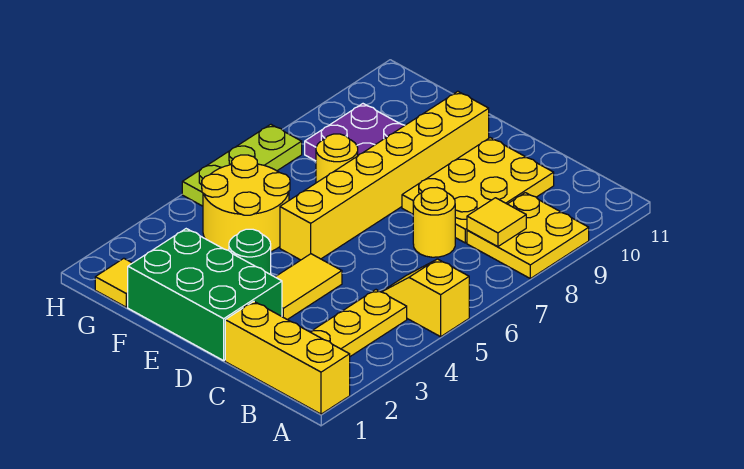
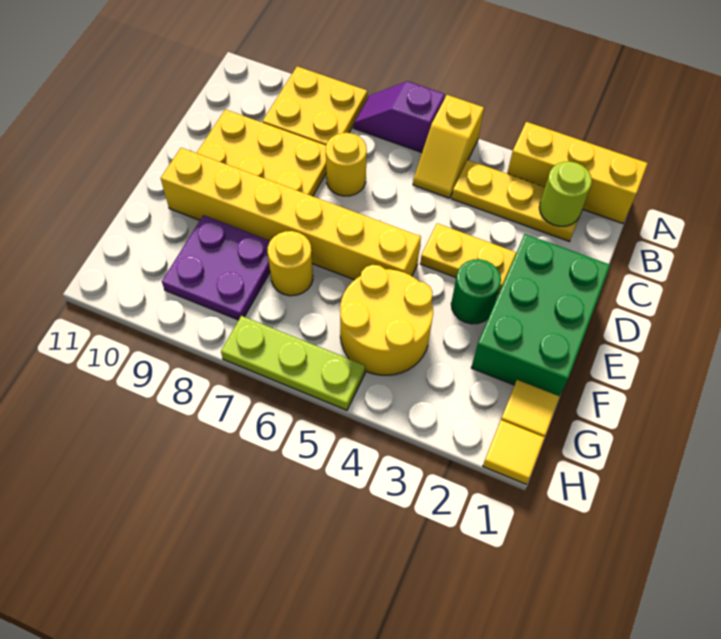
yellow brick A1:C1 level 1 -> yellow brick A1:A3 level 1
none -> purple slope A6:A7 level 1 top 6
none -> lime round brick B2 level 2
yellow tile B8 level 2 -> yellow tile H1 level 1
yellow tile D3:D4 level 1 -> yellow plate D3:D4 level 1

